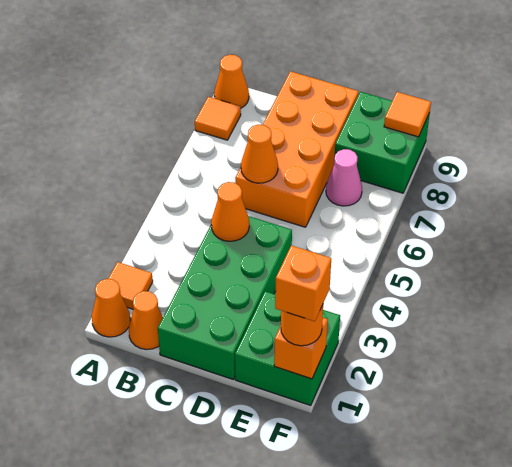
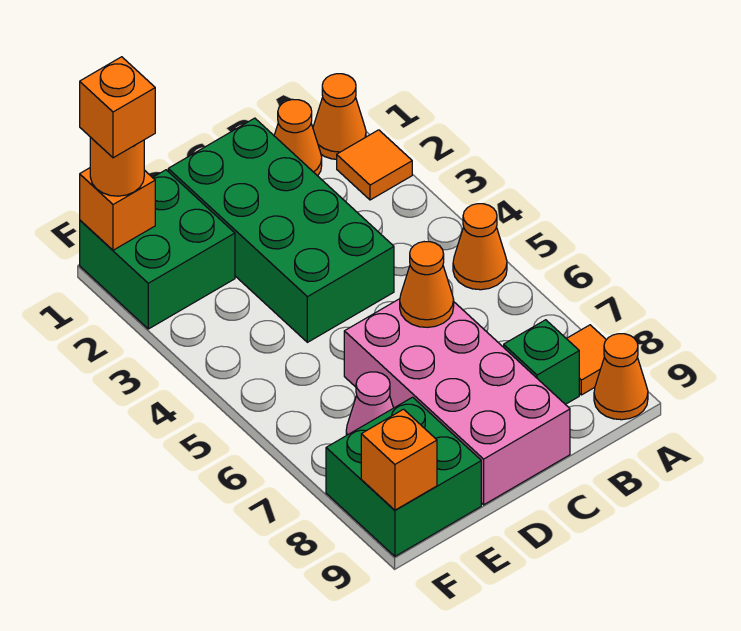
none -> green brick B8 level 1
orange cone C4 level 2 -> orange cone A5 level 1
orange brick C6:D9 level 1 -> pink brick C6:D9 level 1
orange tile F9 level 2 -> orange brick F9 level 2

